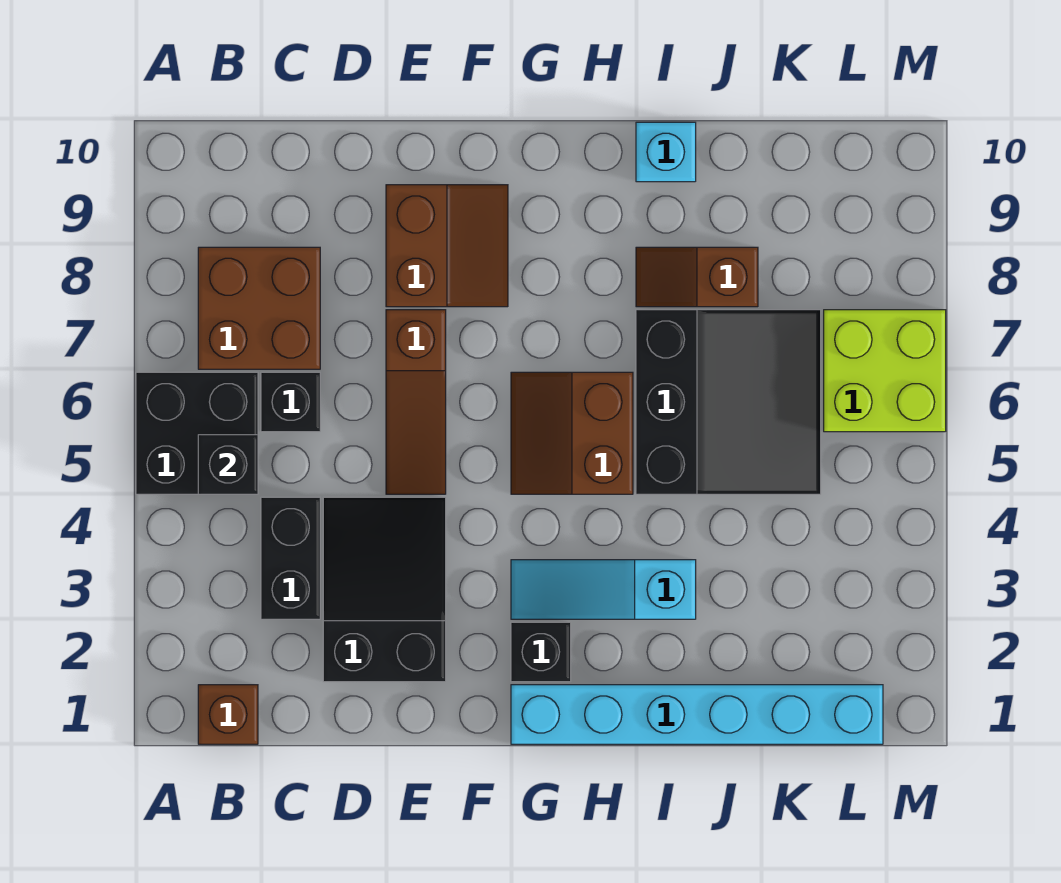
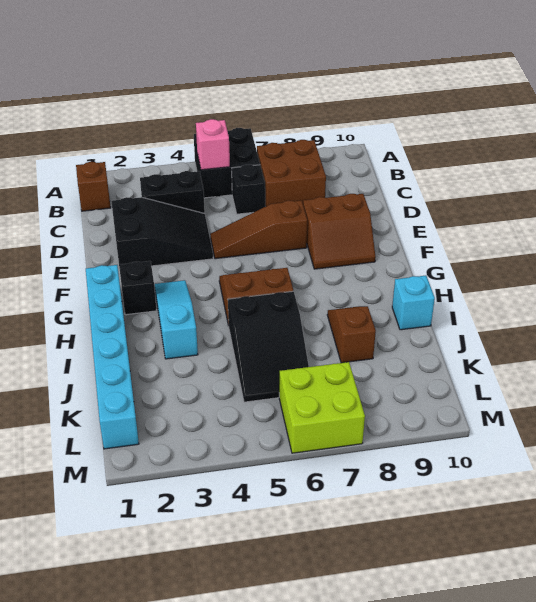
black brick B5 level 2 -> pink brick B5 level 2
black slope I5:K7 level 1 top I -> black slope I5:K6 level 1 top I

